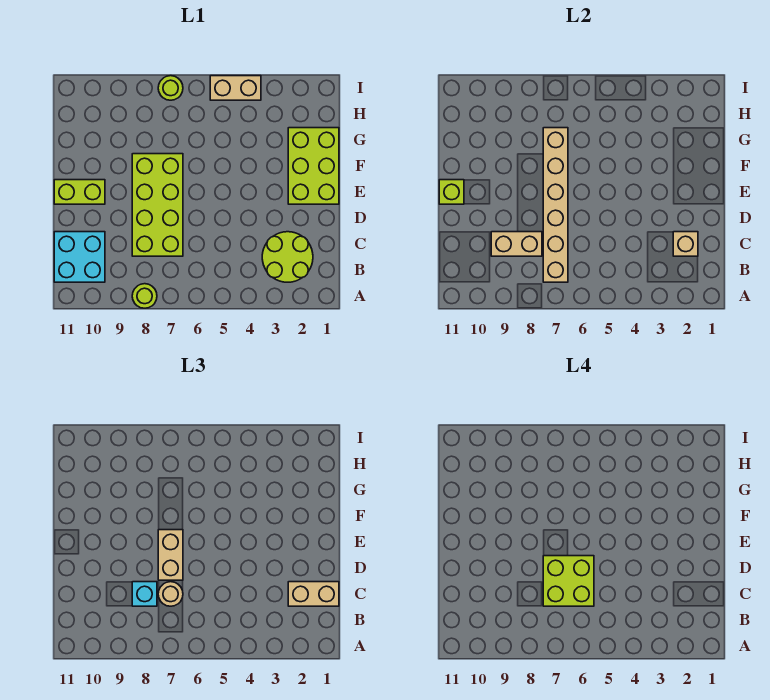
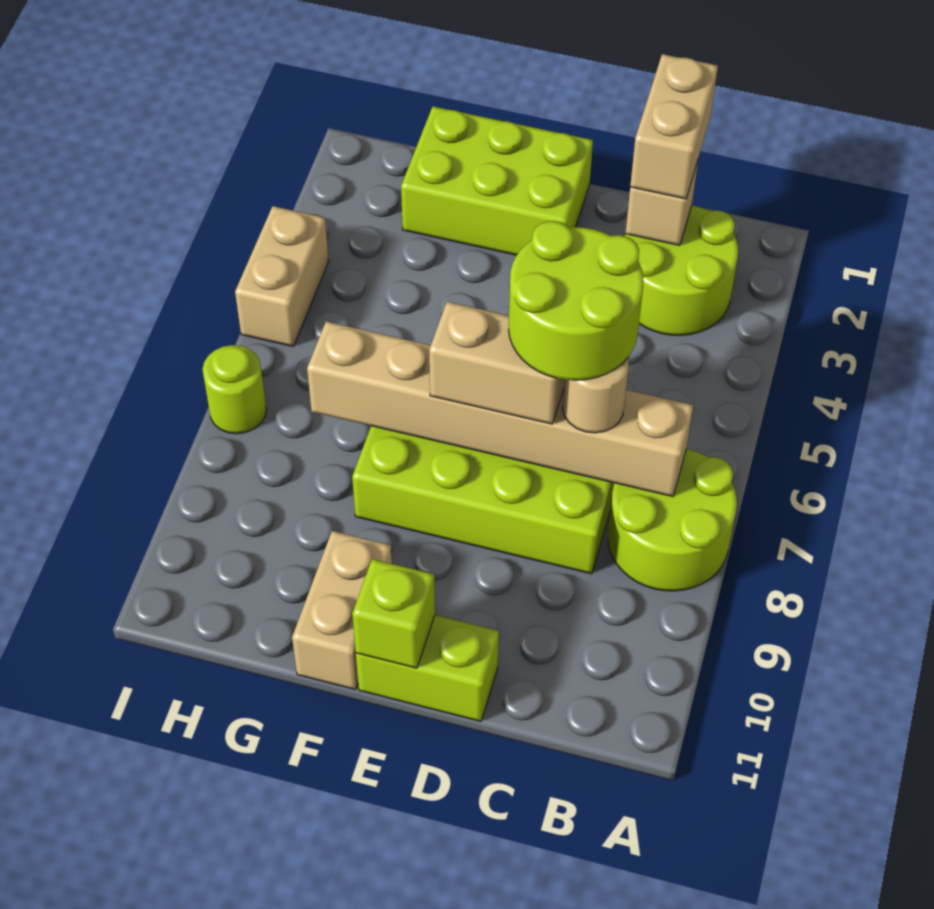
lime round brick A8 level 1 -> lime round brick A7:B8 level 1
cyan brick B10:C11 level 1 -> none
lime brick C6:D7 level 4 -> lime round brick C6:D7 level 4
tan brick C8:C9 level 2 -> tan brick F10:F11 level 1
cyan brick C8 level 3 -> none
lime brick E10:E11 level 1 -> lime brick D11:E11 level 1

